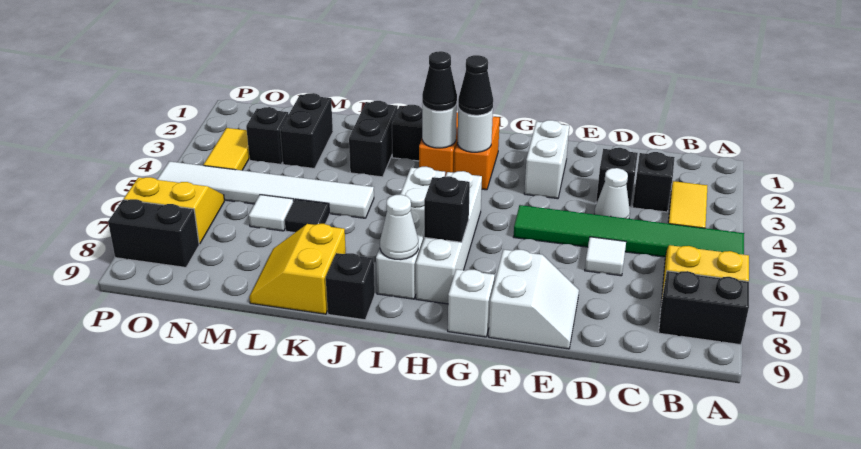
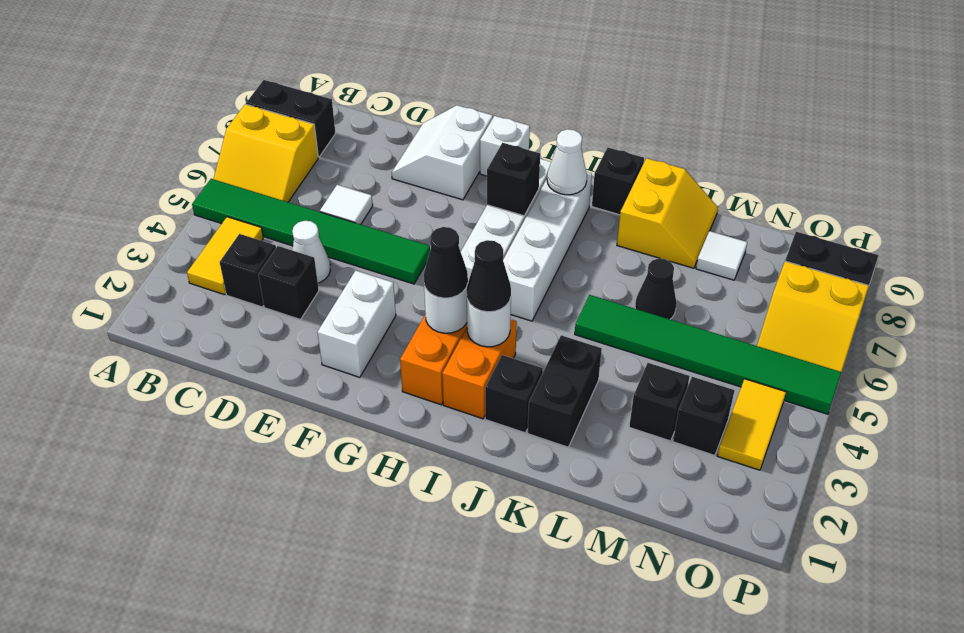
white tile K5:P5 level 1 -> green tile K5:P5 level 1
black tile L6 level 1 -> black cone L6 level 1
black brick M2:M3 level 1 -> black brick M3 level 1
white tile M6 level 1 -> white tile M8 level 1

